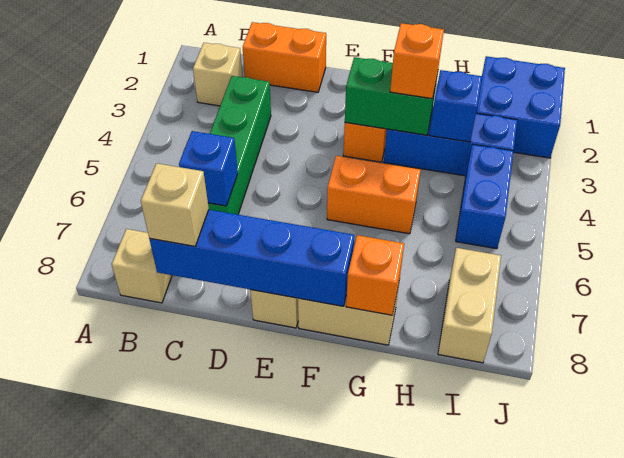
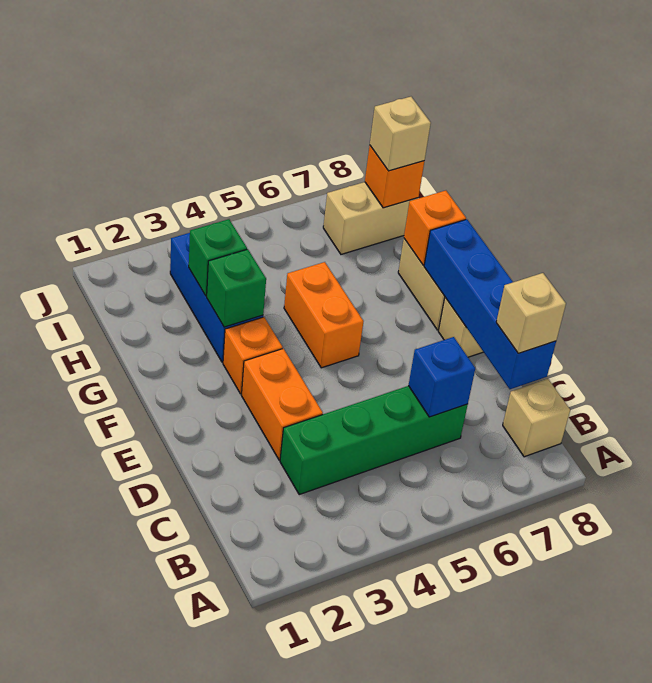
tan brick B2 level 1 -> tan brick I8 level 3
orange brick C1:D1 level 1 -> orange brick D3:E3 level 1
green brick F3:G3 level 2 -> green brick G3 level 2
orange brick G3 level 3 -> orange brick I8 level 2
blue brick H3 level 2 -> green brick H3 level 2
blue brick I1:J2 level 1 -> none
blue brick I4:I5 level 1 -> none

